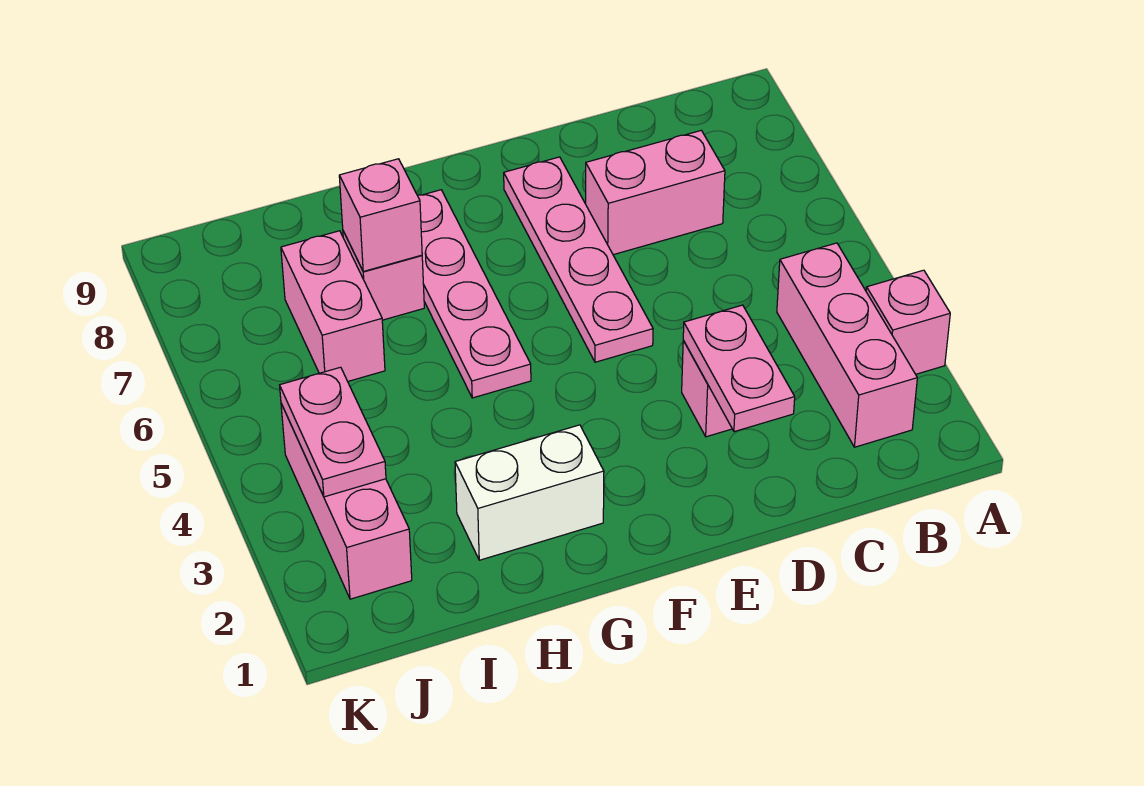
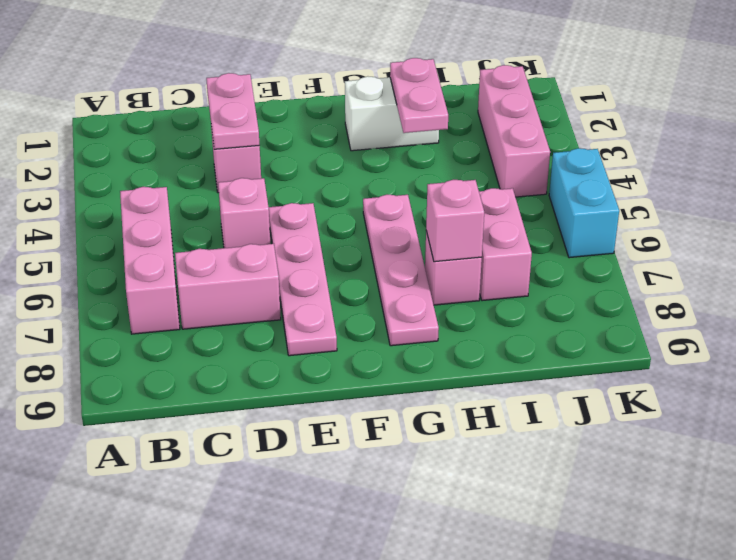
pink brick A3 level 1 -> pink brick D5 level 1
pink brick B2:B4 level 1 -> pink brick B5:B7 level 1
pink plate J3:J4 level 2 -> pink plate H2:H3 level 2
none -> cyan brick K5:K6 level 1

